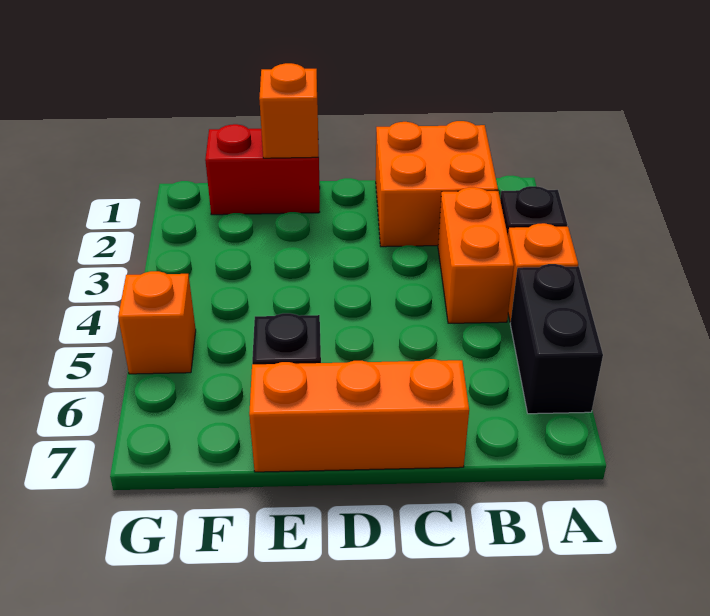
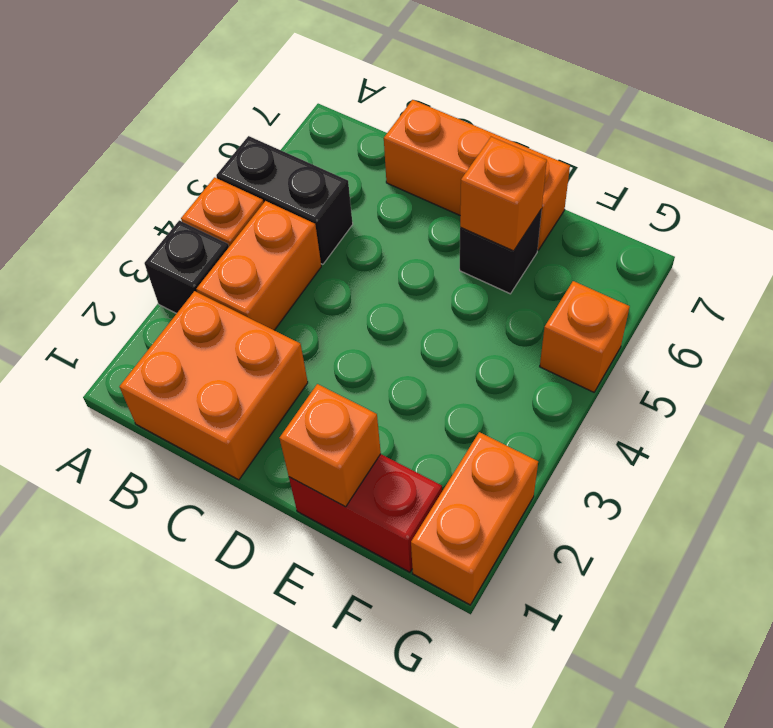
black brick A5:A6 level 1 -> black brick A5:B5 level 1
none -> orange brick E6 level 2
none -> orange brick G1:G2 level 1

